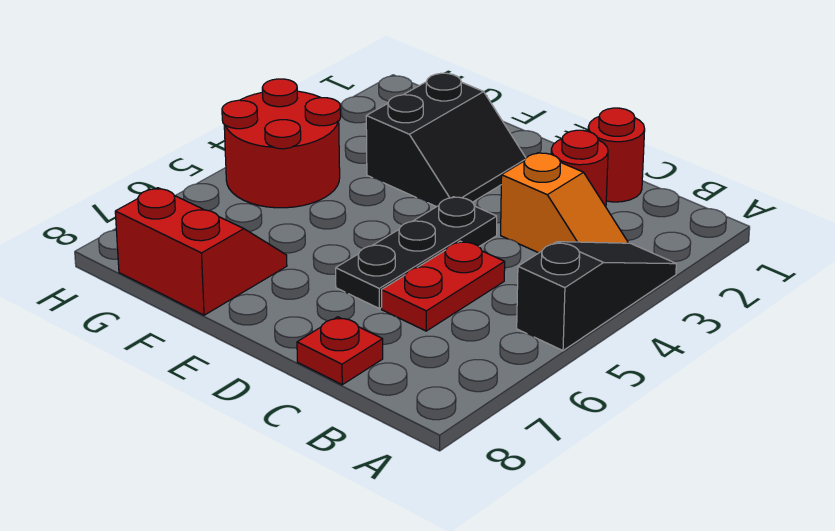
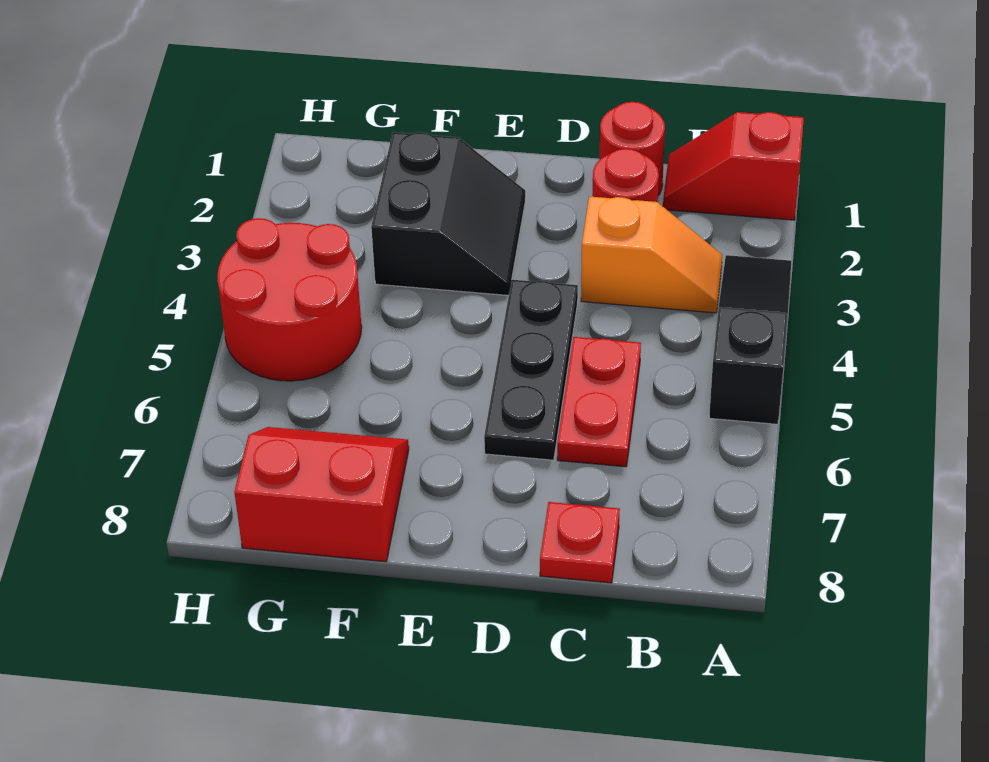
none -> red slope A1:B1 level 1 top A

